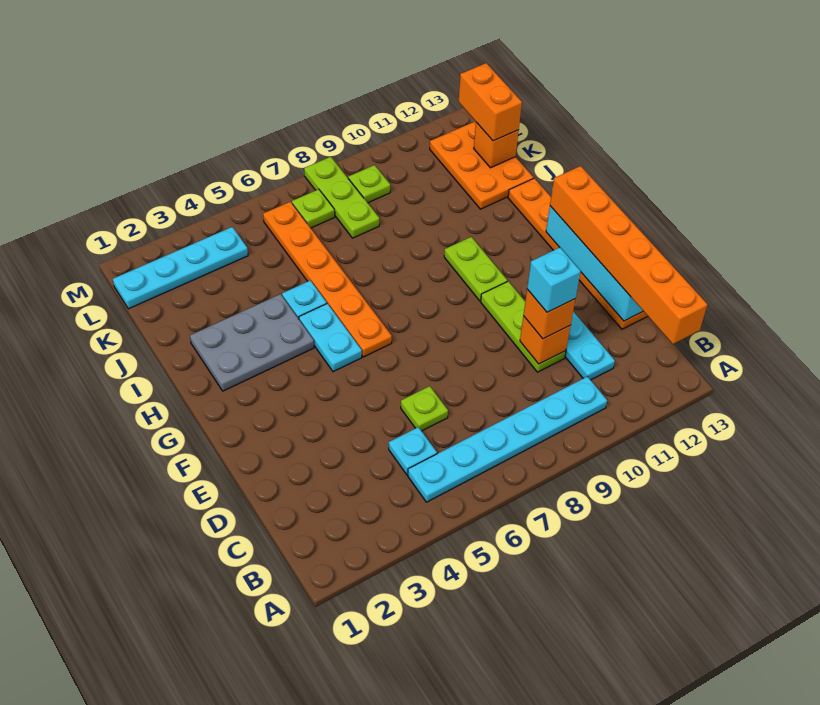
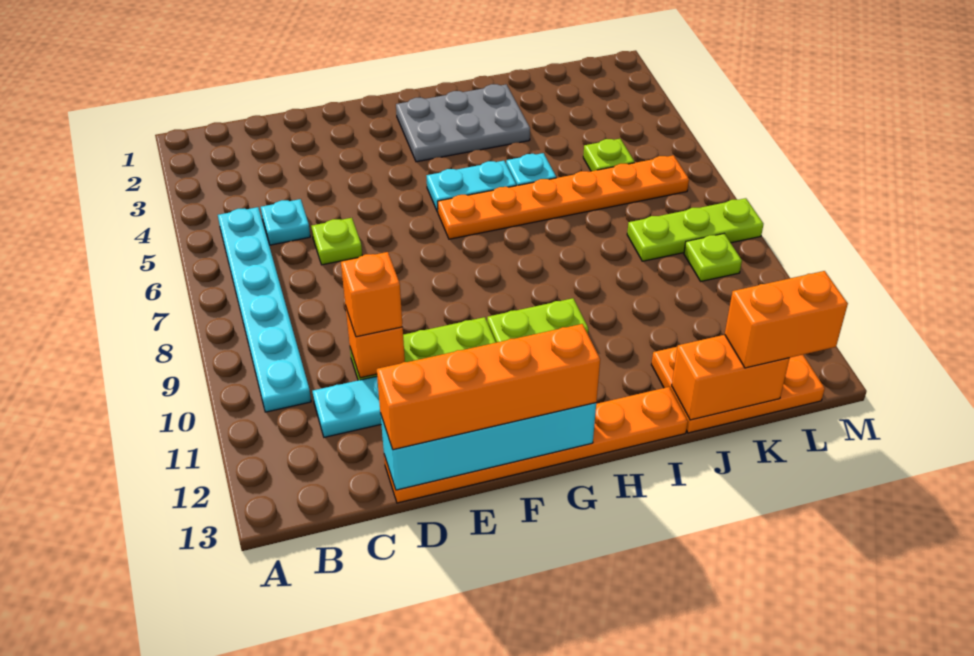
orange brick B13:G13 level 3 -> orange brick D13:G13 level 3
cyan brick D10 level 4 -> none
grey plate H2:I4 level 1 -> grey plate G2:I3 level 1
orange brick K13 level 2 -> orange brick J13:K13 level 2
cyan plate L1:L4 level 1 -> none
lime plate L7 level 1 -> lime plate K5 level 1

